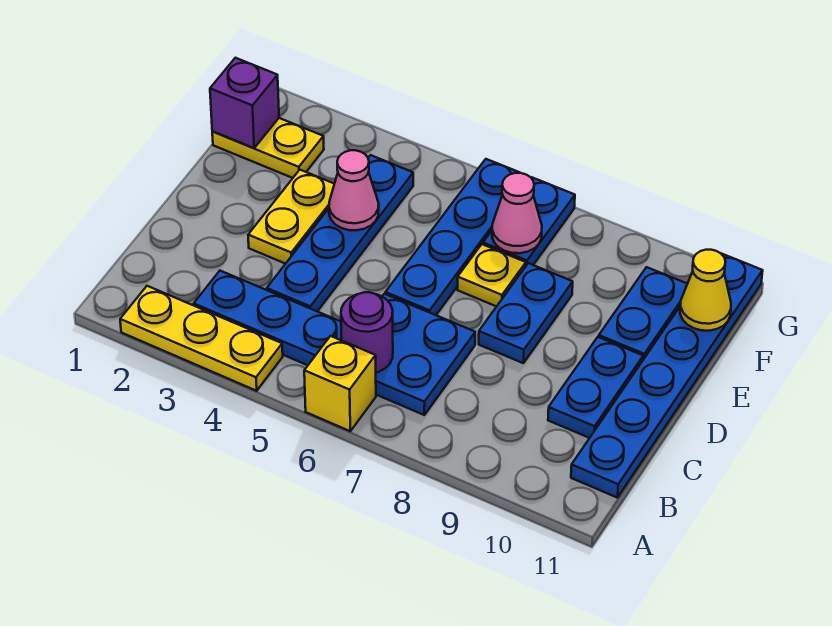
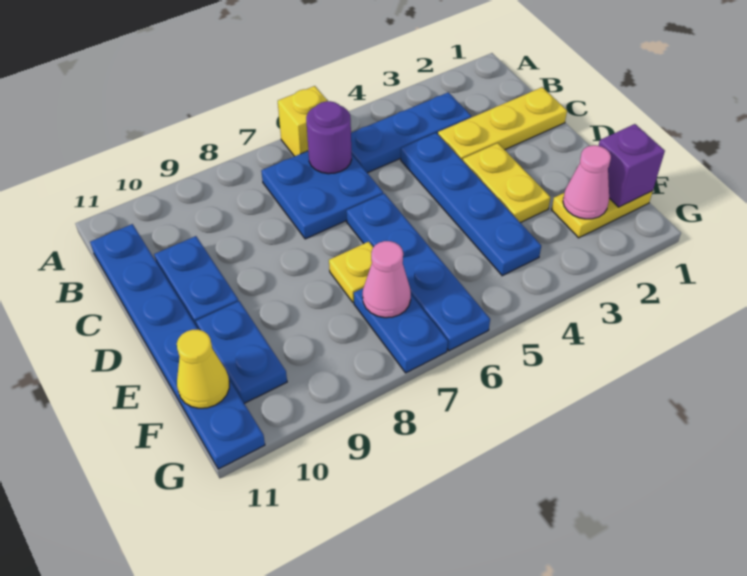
yellow plate A2:A4 level 1 -> yellow plate C1:C3 level 1
blue plate D8:E8 level 1 -> none
pink cone E4 level 2 -> pink cone F2 level 2

